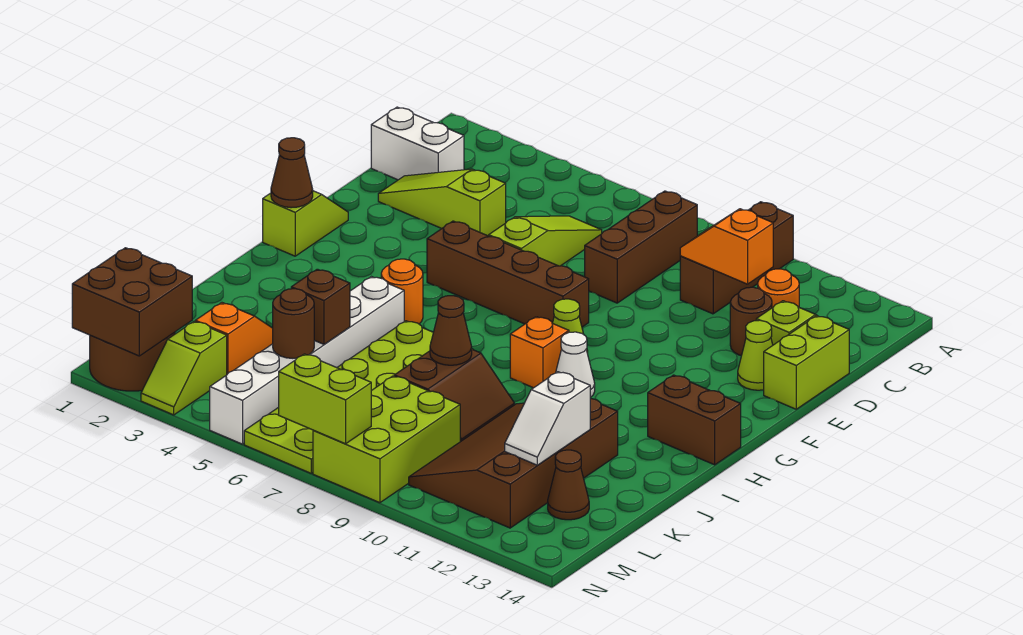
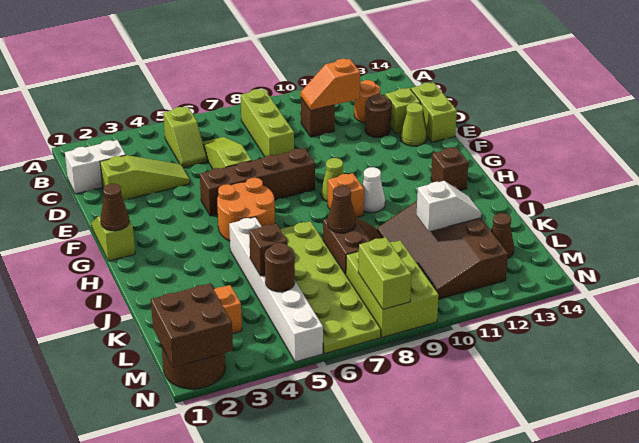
brown brick A10:C10 level 1 -> brown brick C10 level 1
brown brick B8:D8 level 1 -> lime brick B8:D8 level 1
lime slope D2:D4 level 1 top 4 -> lime slope D2:D4 level 1 top 2
orange round brick H5 level 1 -> orange round brick G5:H6 level 1
brown brick H13:H14 level 1 -> brown brick H13 level 1
white slope K12:L12 level 2 top K -> white slope K11:K12 level 2 top 11
lime slope M3:N3 level 1 top M -> lime slope B5:C5 level 1 top B
lime brick N7:N8 level 2 -> lime brick M8:N8 level 2

